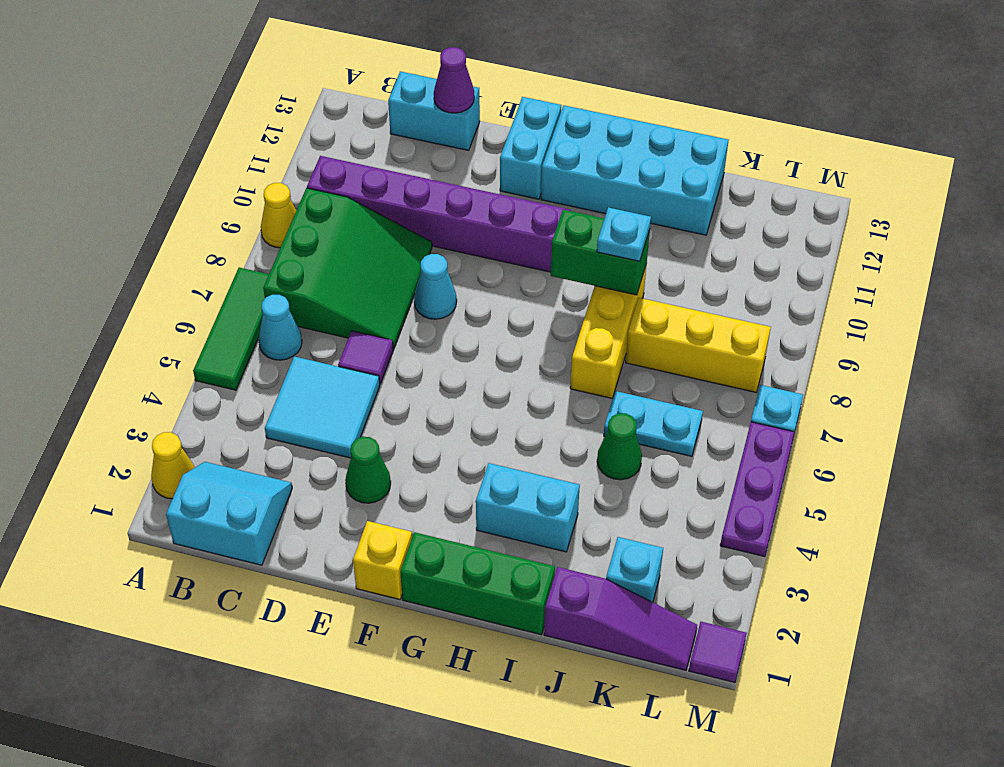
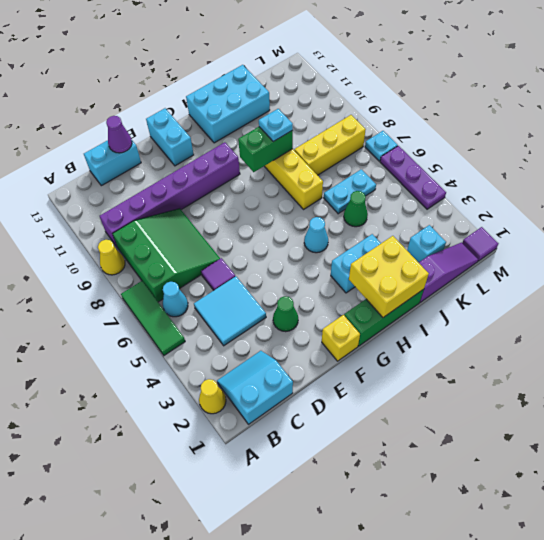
cyan cone E8 level 1 -> cyan cone H5 level 1
cyan brick G12:J13 level 1 -> cyan brick H12:J13 level 1
none -> yellow brick H1:I2 level 2

